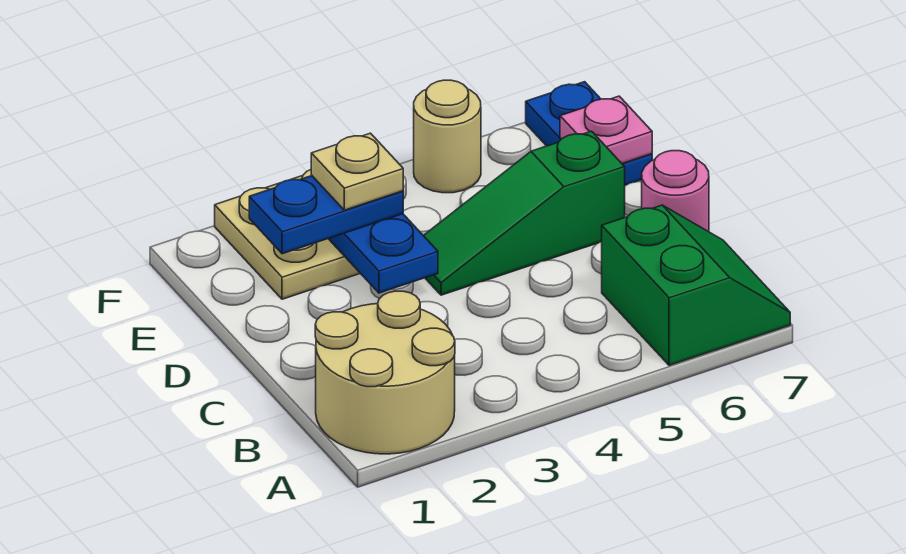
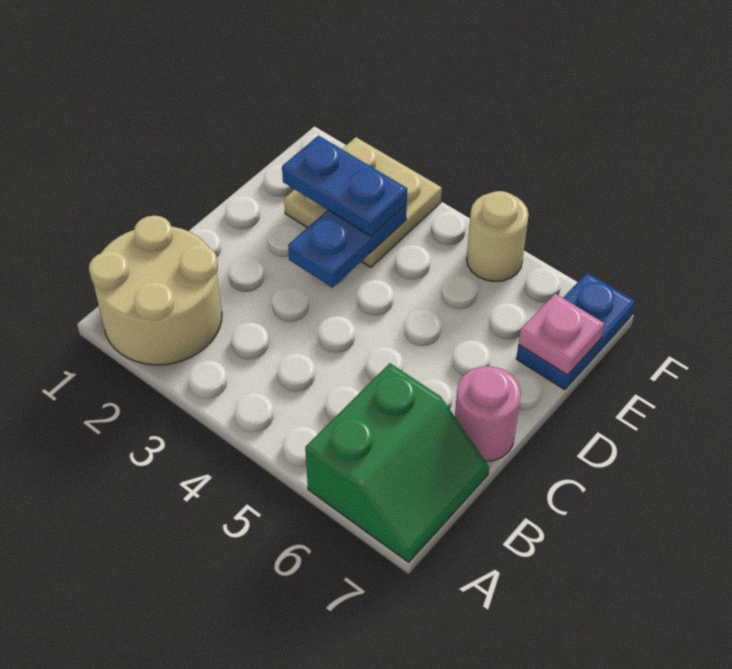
green slope D4:D6 level 1 top 6 -> none
tan plate E3 level 4 -> none

